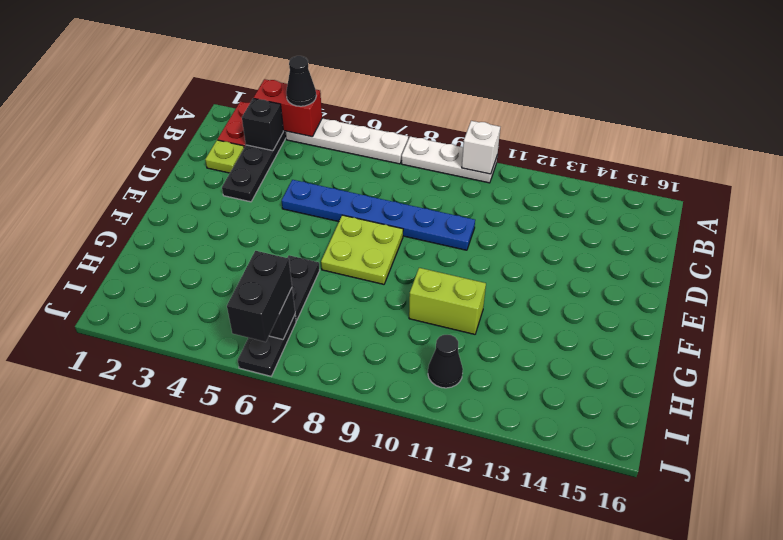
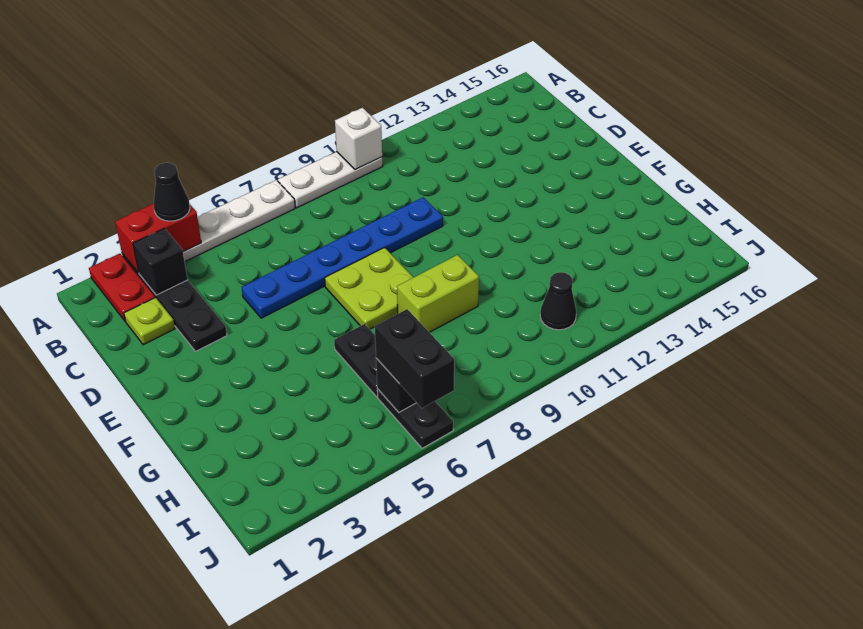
lime brick G10:G11 level 1 -> lime brick G8:G9 level 1

